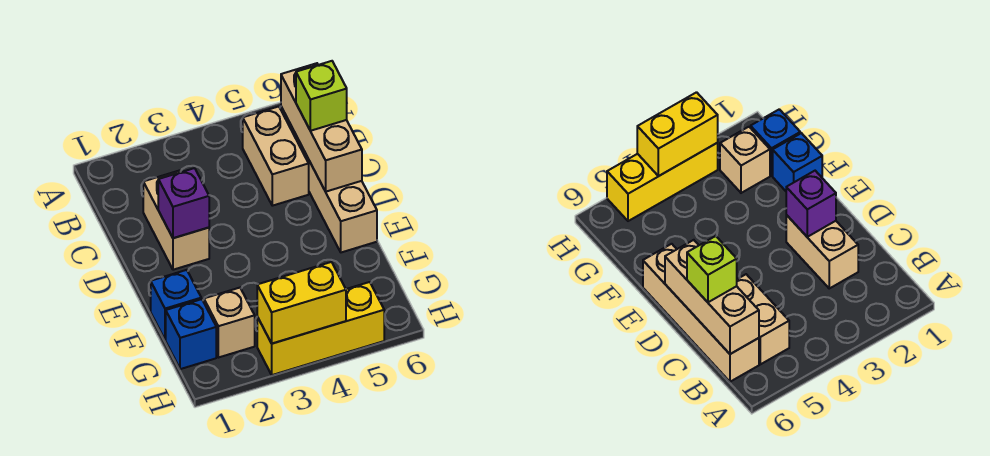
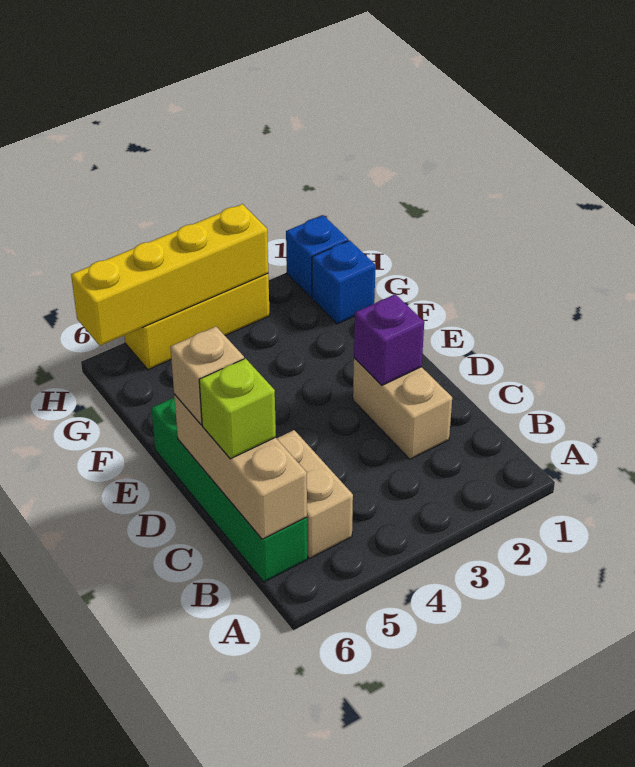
tan brick B6:E6 level 1 -> green brick B6:E6 level 1
blue brick F1 level 1 -> blue brick H1 level 1
tan brick G2 level 1 -> tan brick D6 level 3
yellow brick H3:H4 level 2 -> yellow brick H3:H6 level 2

